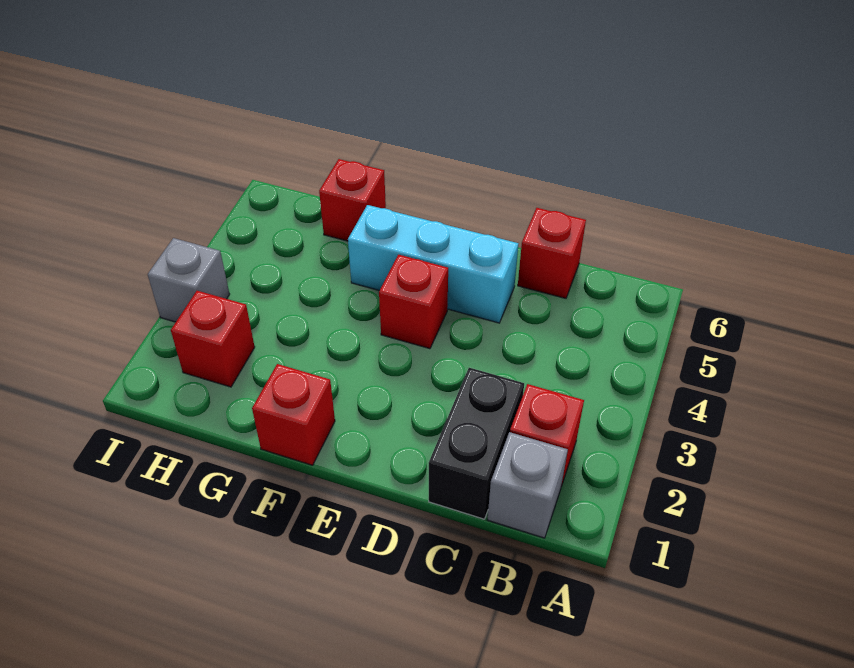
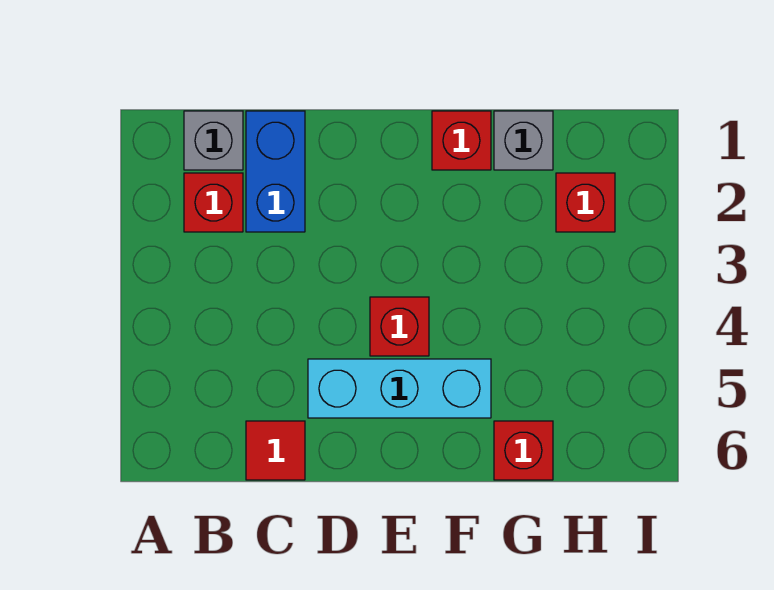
black brick C1:C2 level 1 -> blue brick C1:C2 level 1
red brick C6 level 1 -> red tile C6 level 1
grey brick I3 level 1 -> grey brick G1 level 1

